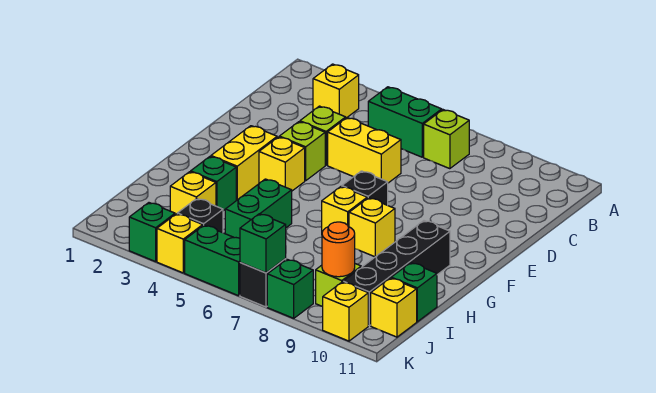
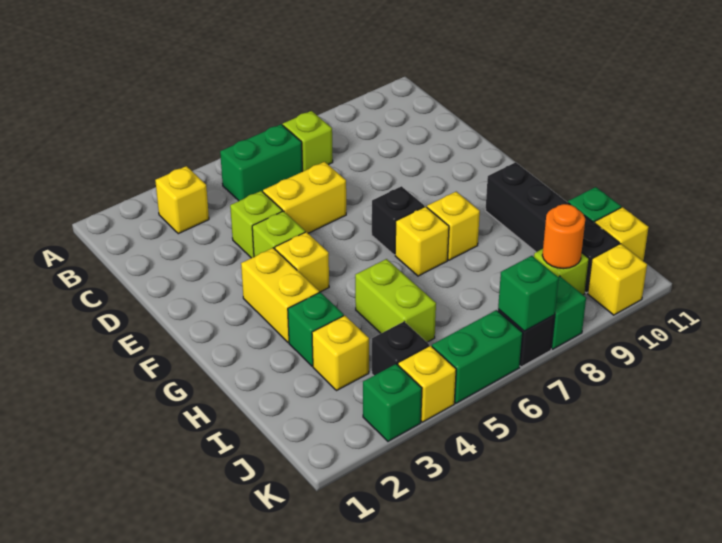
green brick H5:I5 level 1 -> lime brick H5:I5 level 1

